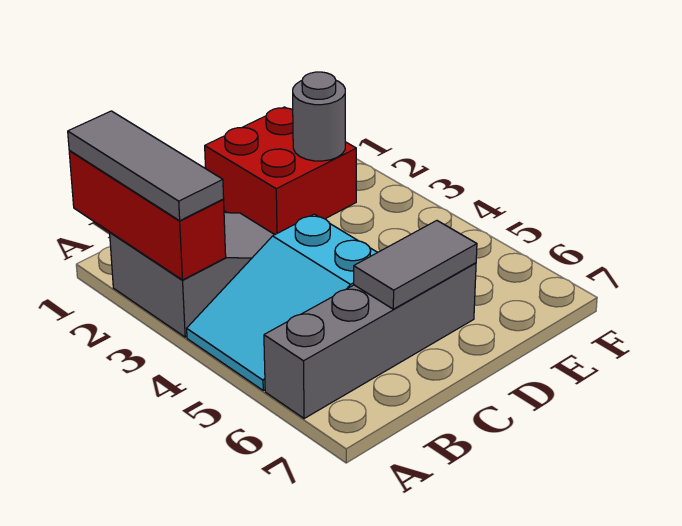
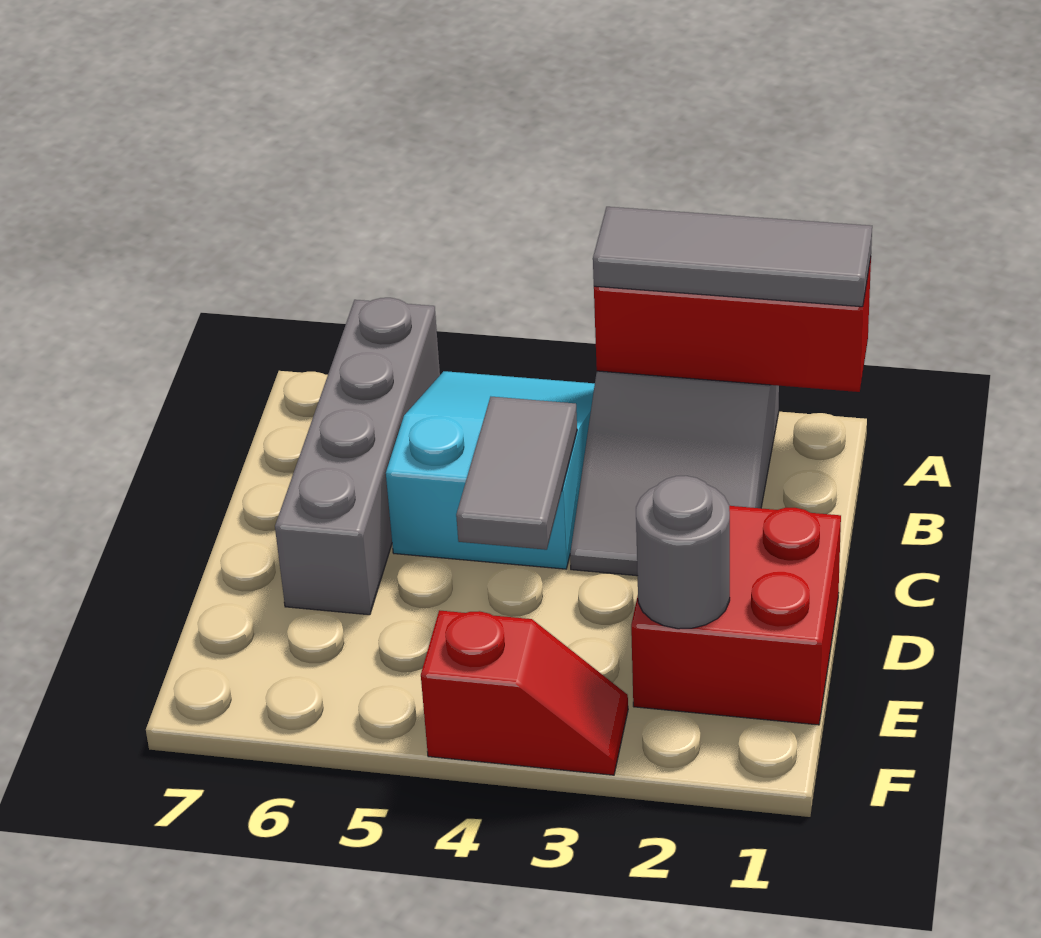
grey tile C6:D6 level 2 -> grey tile C4:D4 level 2
none -> red slope F3:F4 level 1 top 4

